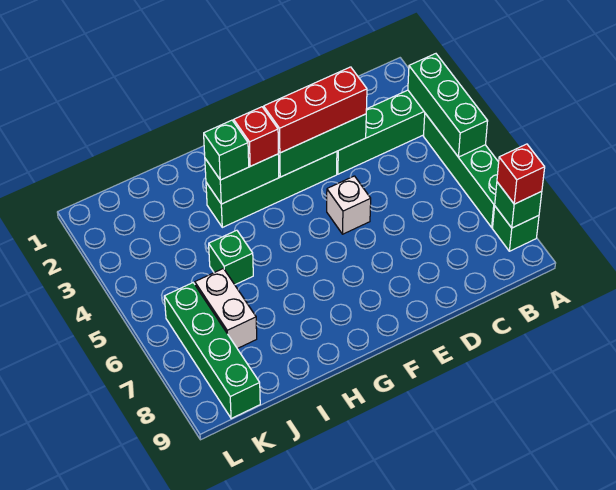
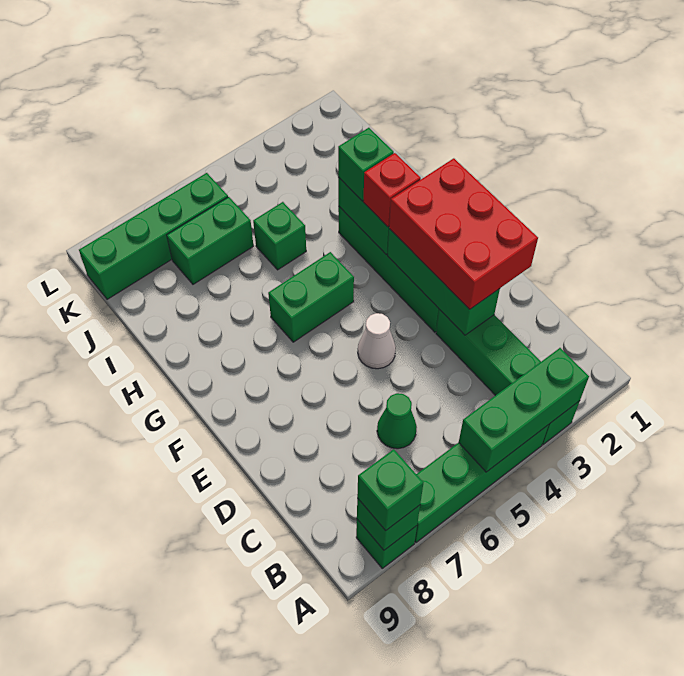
red brick A8 level 3 -> green brick A8 level 3
none -> green cone C6 level 1
red brick D3:F3 level 3 -> red brick D2:F3 level 3
white brick E5 level 1 -> white cone E5 level 1
none -> green brick G5:G6 level 1
white brick J6:J7 level 1 -> green brick J6:J7 level 1

